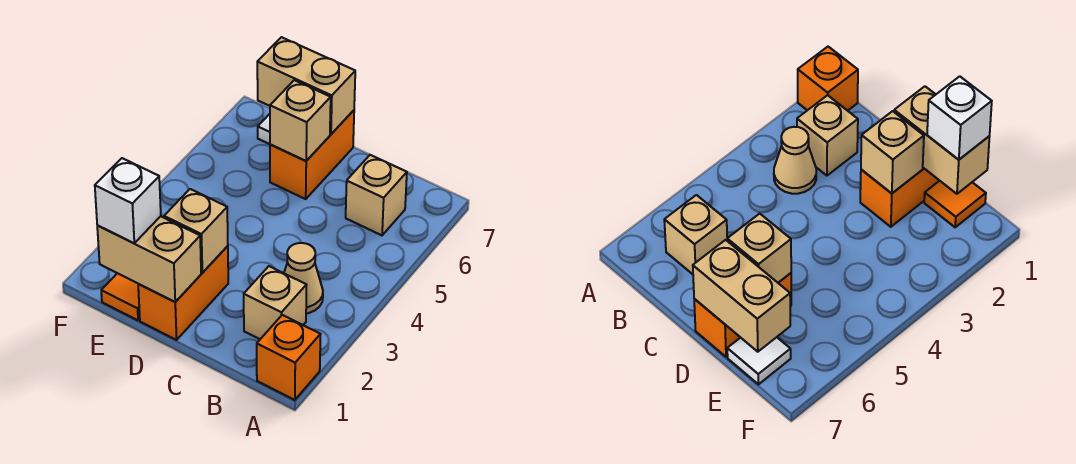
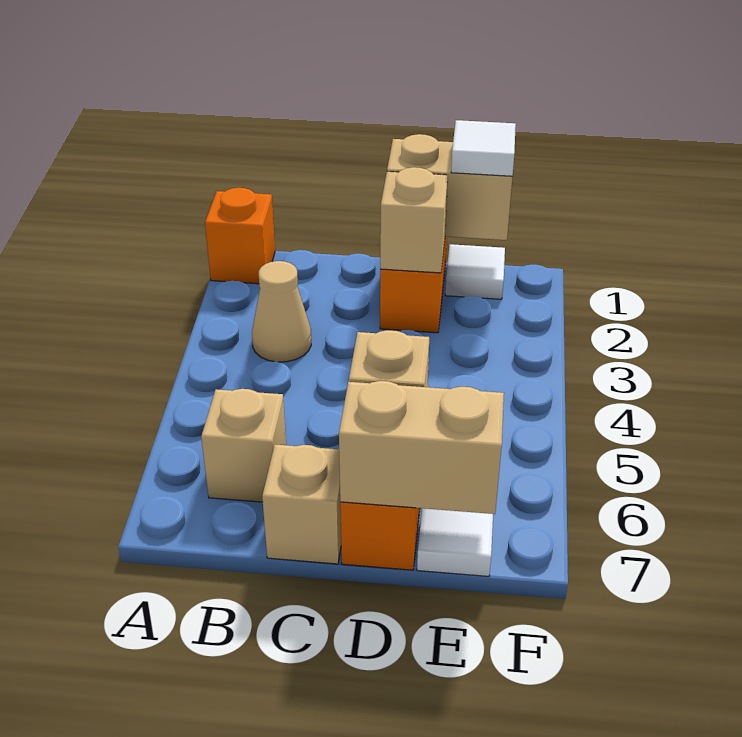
tan brick B2 level 1 -> tan brick C7 level 1
orange tile E1 level 1 -> white tile E1 level 1
white brick E1 level 3 -> white tile E1 level 3

